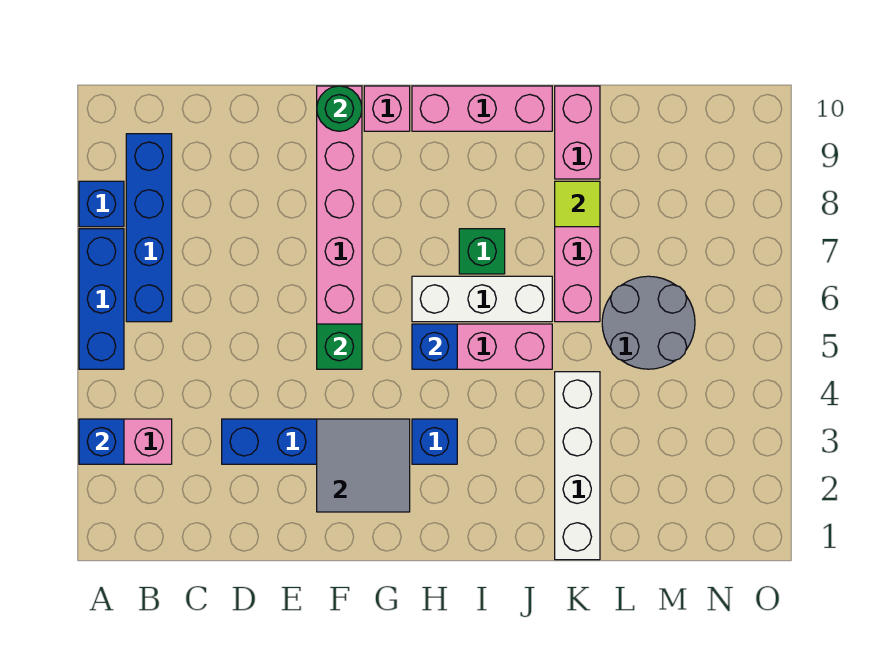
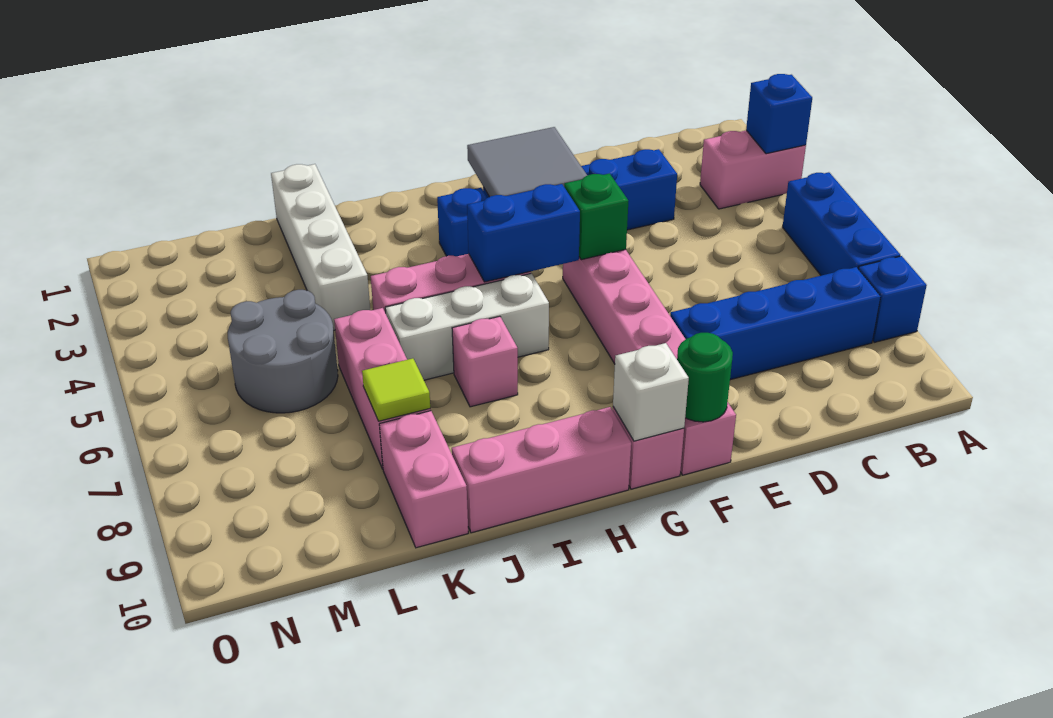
blue brick B6:B9 level 1 -> blue brick B8:E8 level 1
none -> white brick G10 level 2
blue brick H5 level 2 -> blue brick G5:H5 level 2
green brick I7 level 1 -> pink brick I7 level 1

